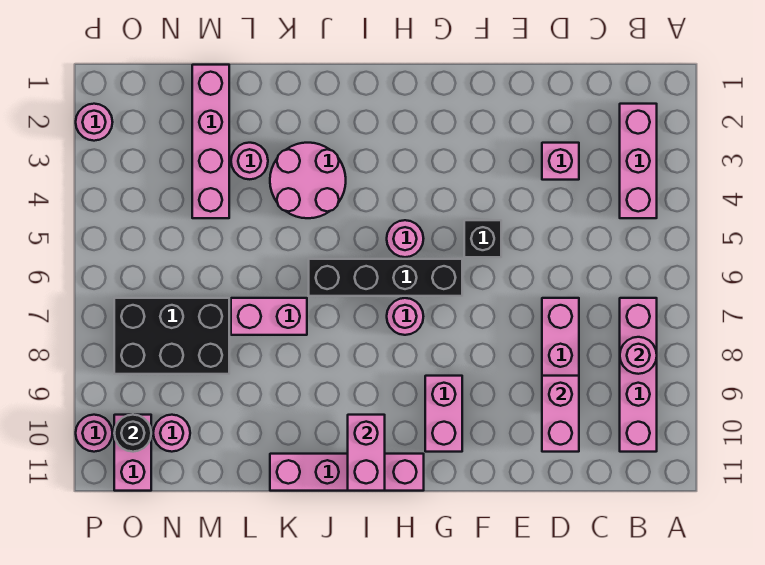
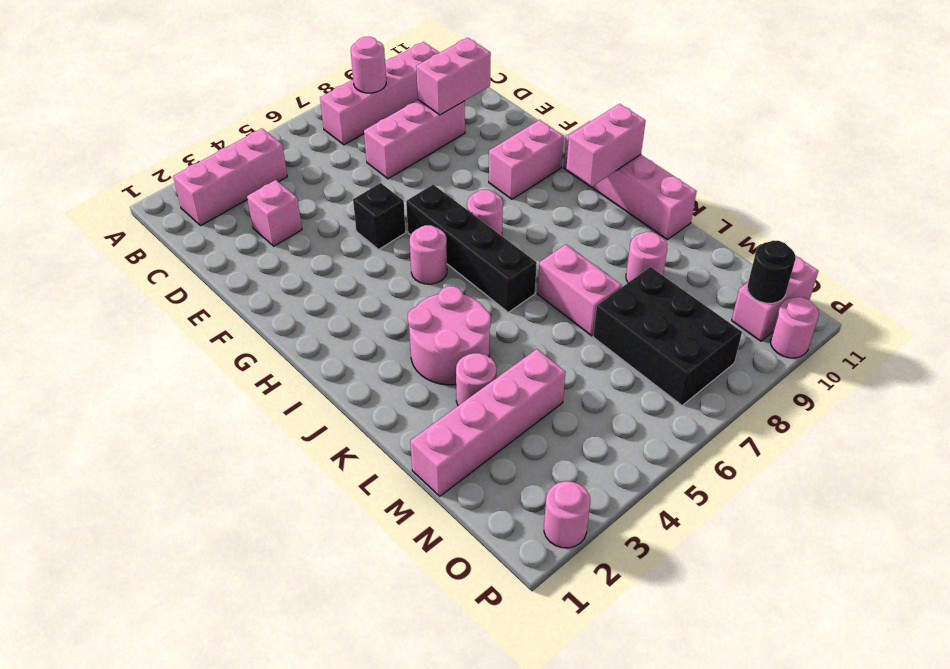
pink round brick N10 level 1 -> pink round brick L9 level 1

